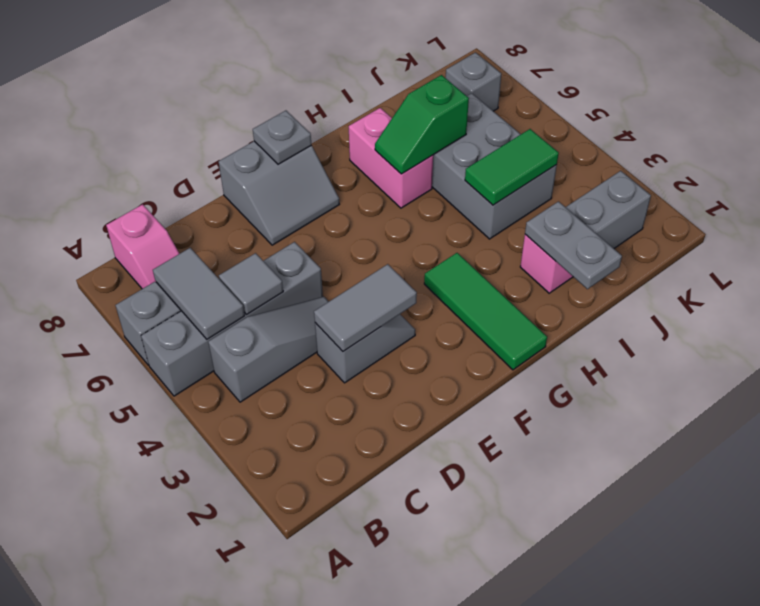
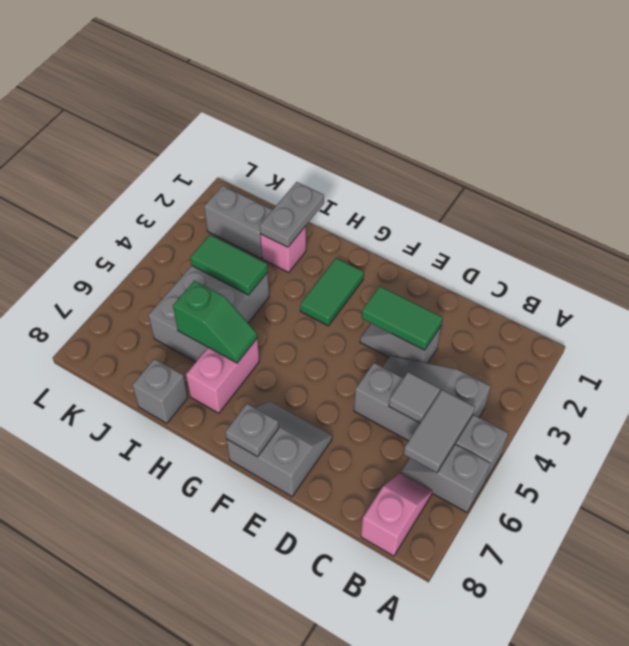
grey tile D3:E3 level 2 -> green tile D3:E3 level 2
green tile G1:G3 level 1 -> green tile G2:G3 level 1
grey brick K7 level 1 -> grey brick I8 level 1

